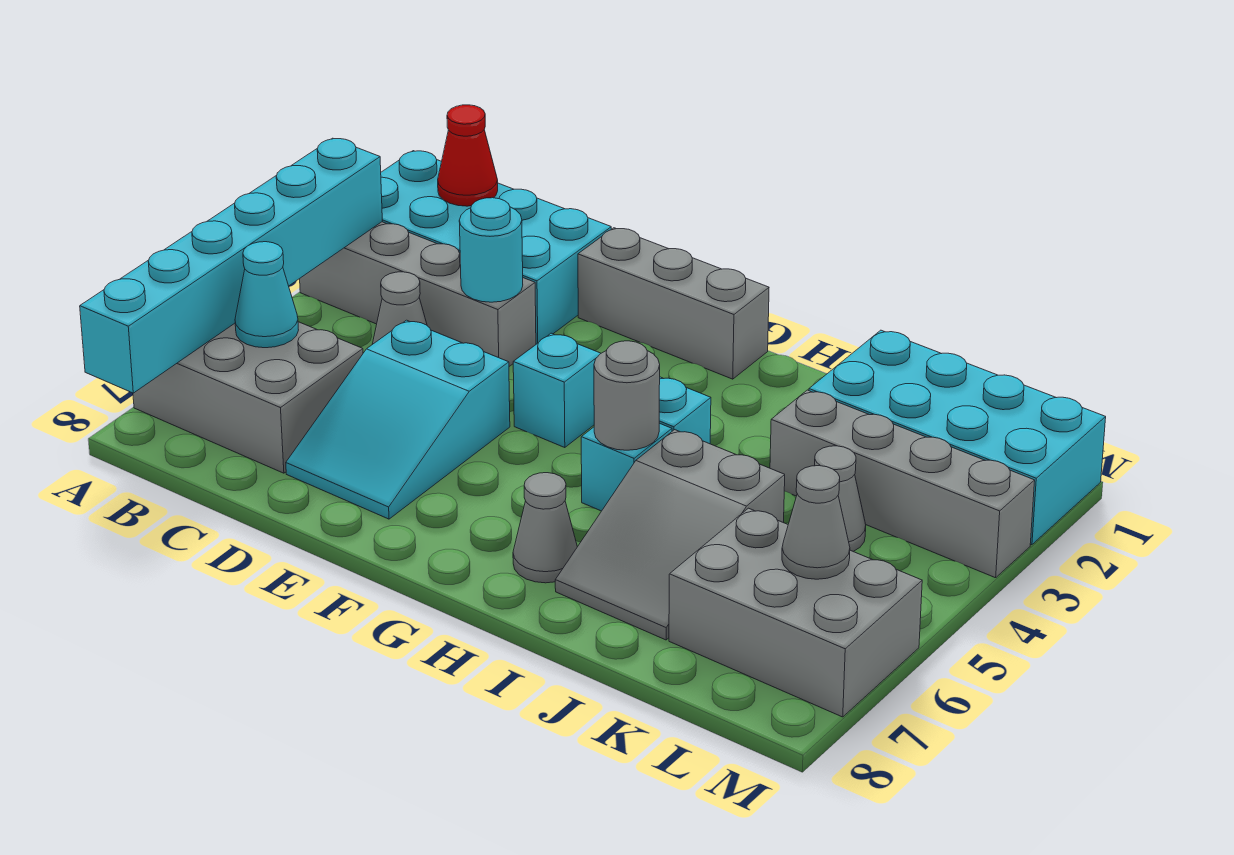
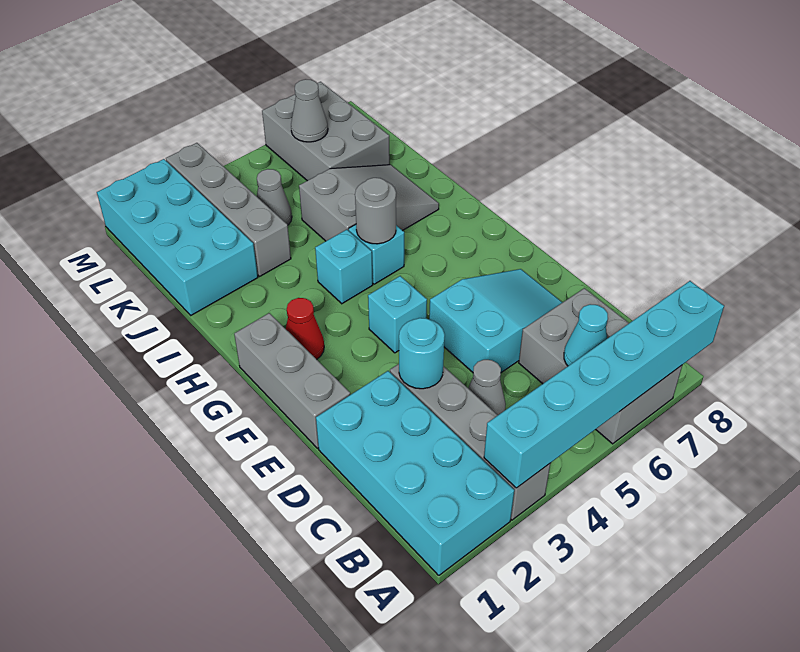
red cone B1 level 2 -> red cone G2 level 1
grey cone H7 level 1 -> none

